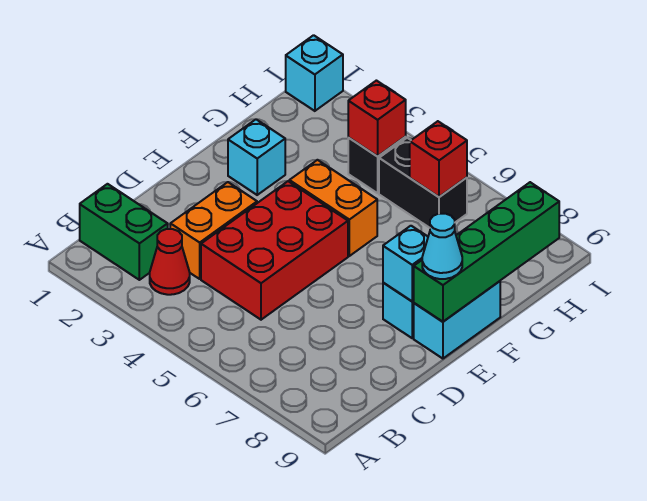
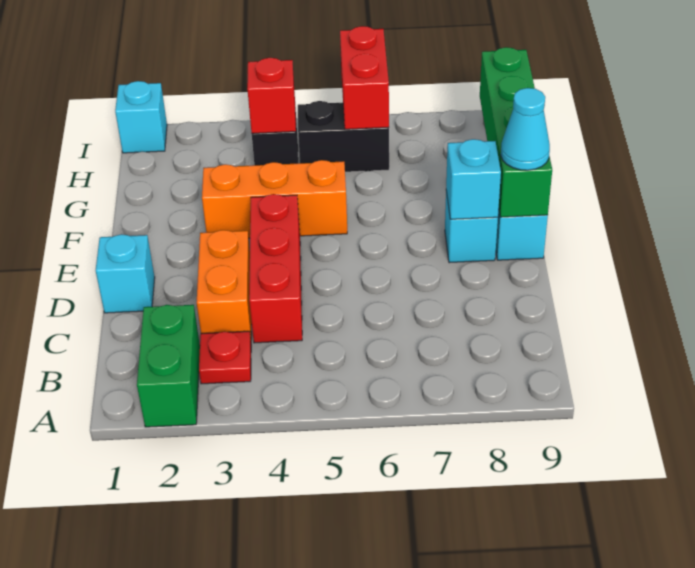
green brick B1:B2 level 1 -> green brick A2:B2 level 1
red cone B3 level 1 -> red plate B3 level 1
red brick C4:E5 level 1 -> red brick C4:E4 level 1
cyan brick F2 level 1 -> cyan brick D1 level 1
orange brick F4:F5 level 1 -> orange brick F3:F5 level 1
red brick H6 level 2 -> red brick H6:I6 level 2

